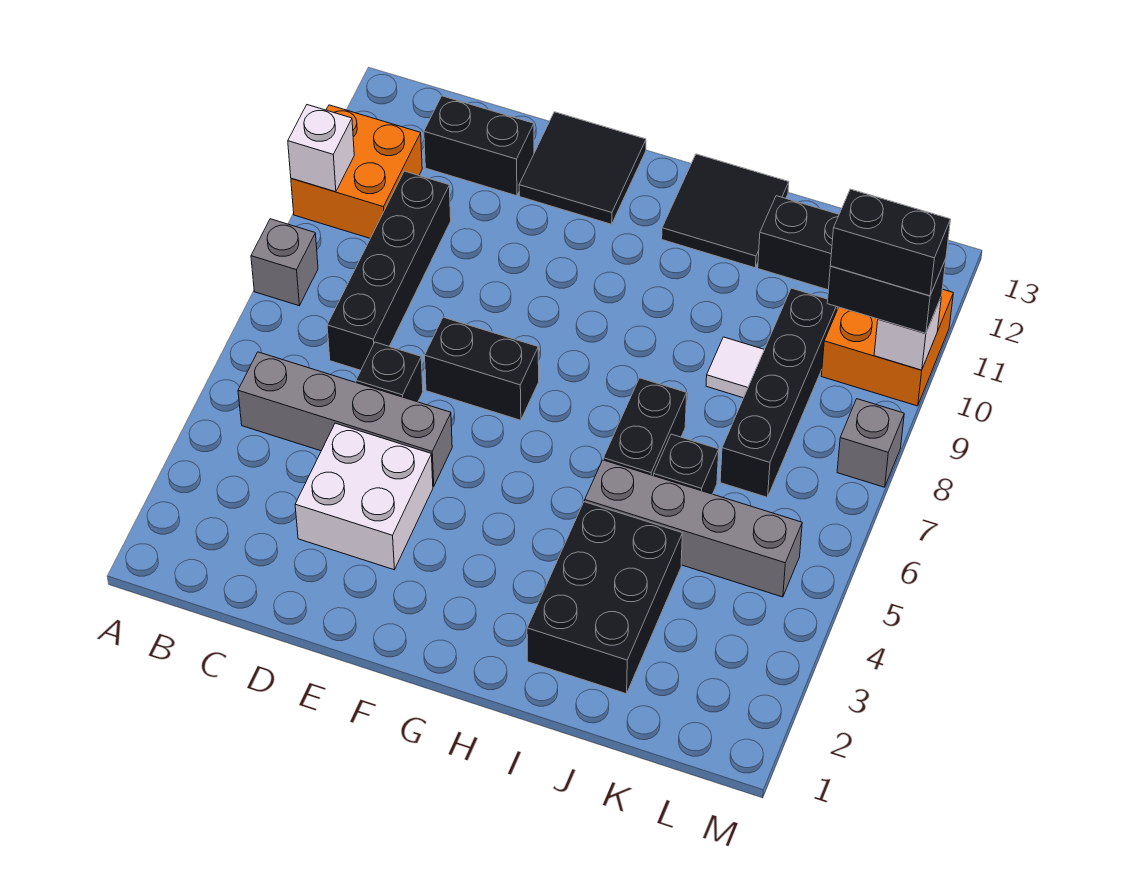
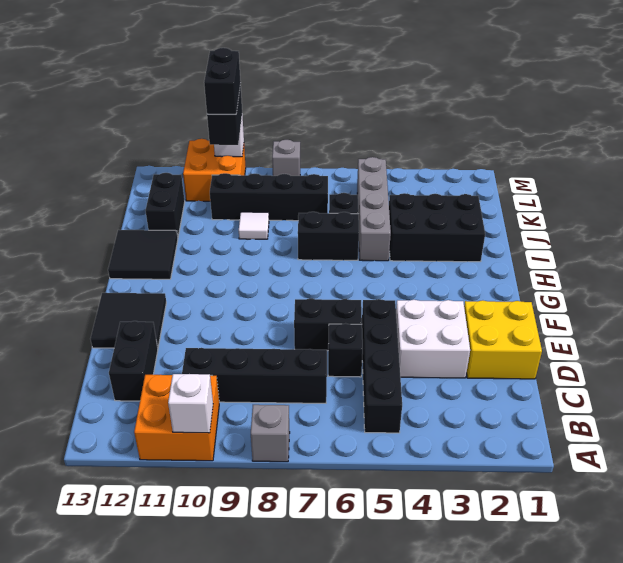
grey brick B5:E5 level 1 -> black brick B5:E5 level 1
none -> yellow brick D1:E2 level 1
black brick E7:F7 level 1 -> black brick E6:E7 level 1

